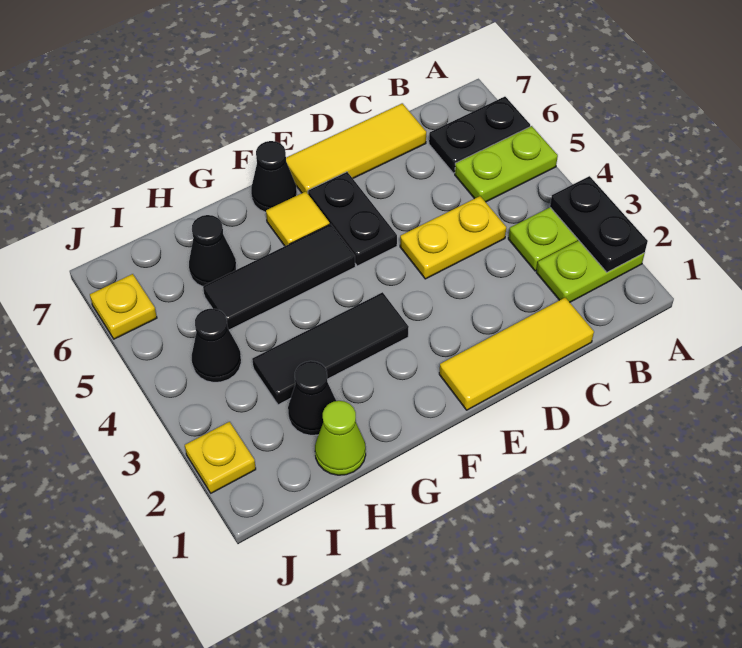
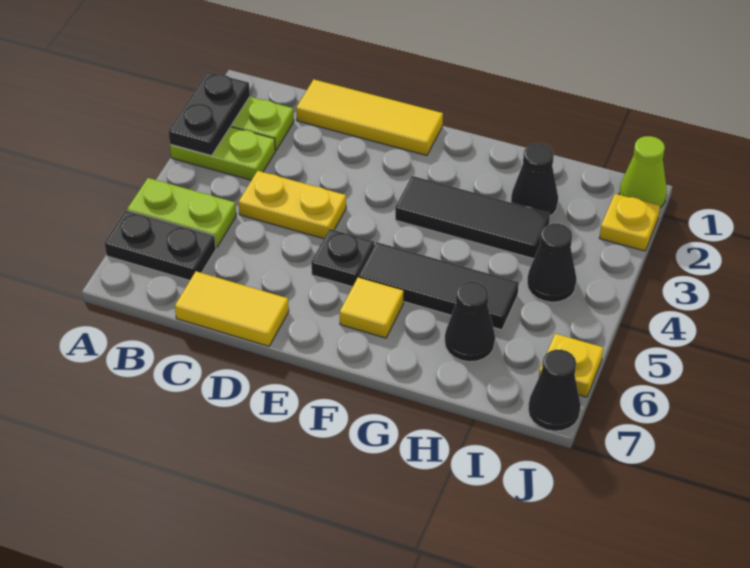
yellow tile C7:E7 level 1 -> yellow tile C7:D7 level 1
black plate E5:E6 level 1 -> black plate E5 level 1
black cone F7 level 1 -> black cone J7 level 1
lime cone H1 level 1 -> lime cone J1 level 1

